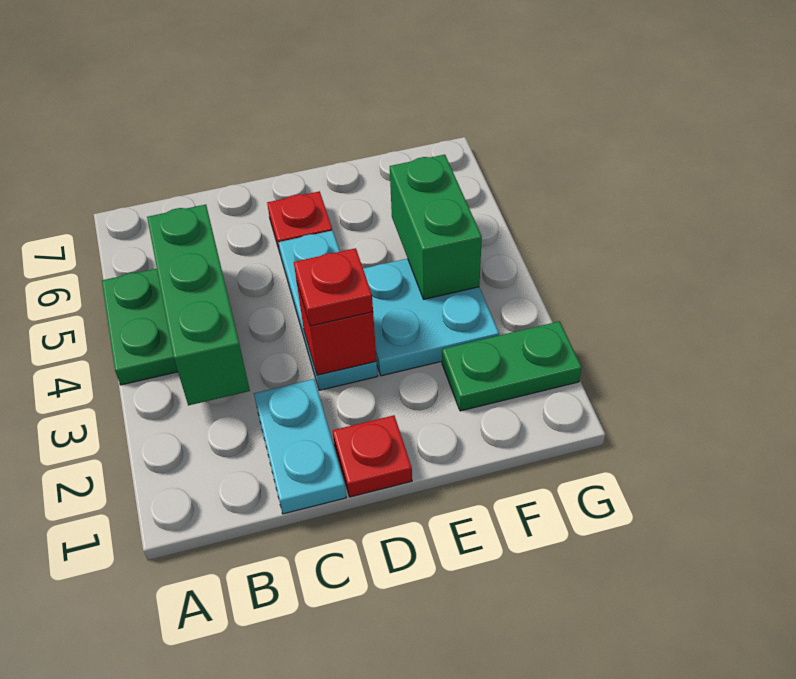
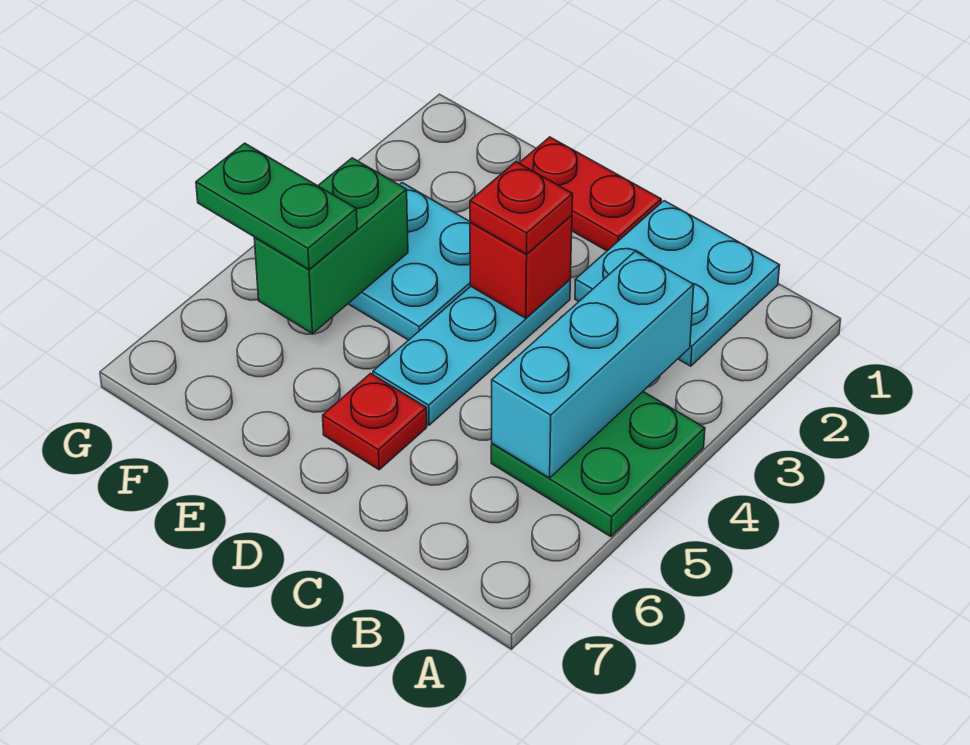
green brick B3:B5 level 2 -> cyan brick B3:B5 level 2
cyan plate C1:C2 level 1 -> cyan plate B1:C2 level 1
red plate D1 level 1 -> red plate D1:E1 level 1
green plate F2:G2 level 1 -> green plate F5:G5 level 3

